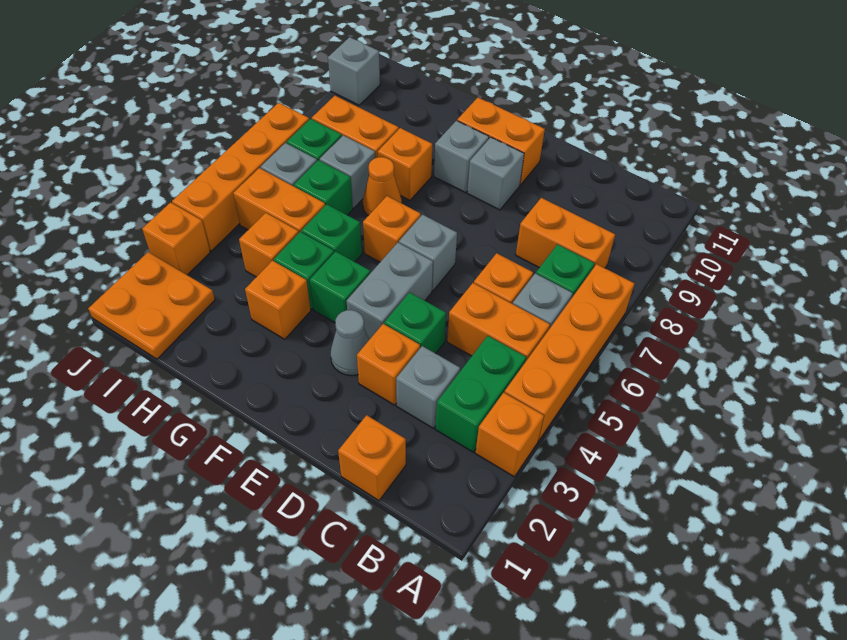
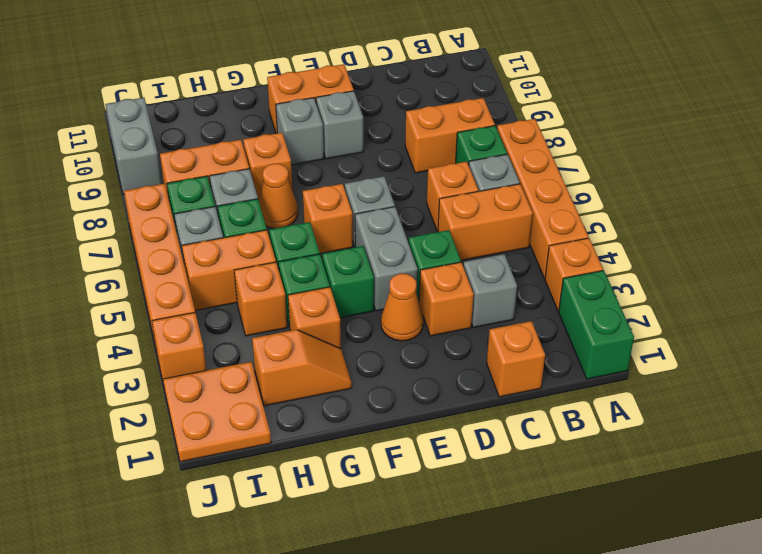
green brick B3:B4 level 1 -> green brick A1:A2 level 1
grey cone E3 level 1 -> orange cone E3 level 1
none -> orange slope G2:H2 level 1 top H
grey brick J10 level 1 -> grey brick J9:J10 level 1

